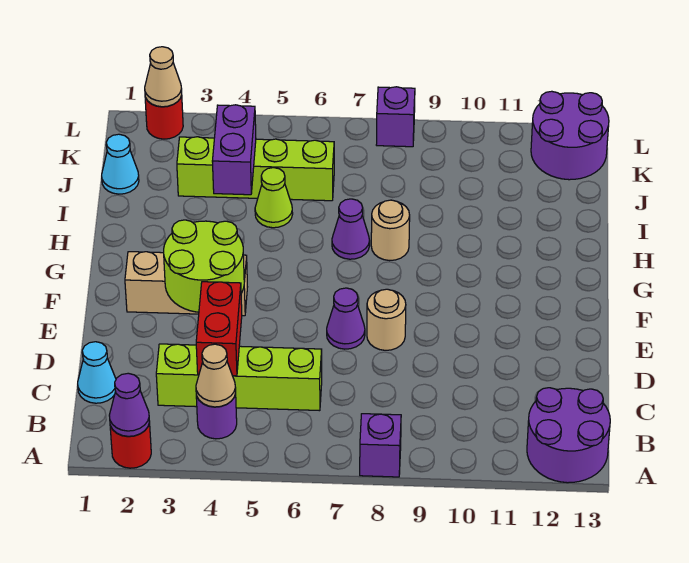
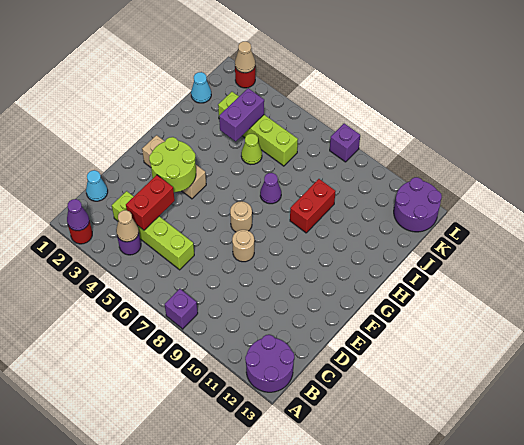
purple cone E7 level 1 -> none
tan round brick H8 level 1 -> tan round brick F7 level 1
none -> red brick H9:I9 level 1

